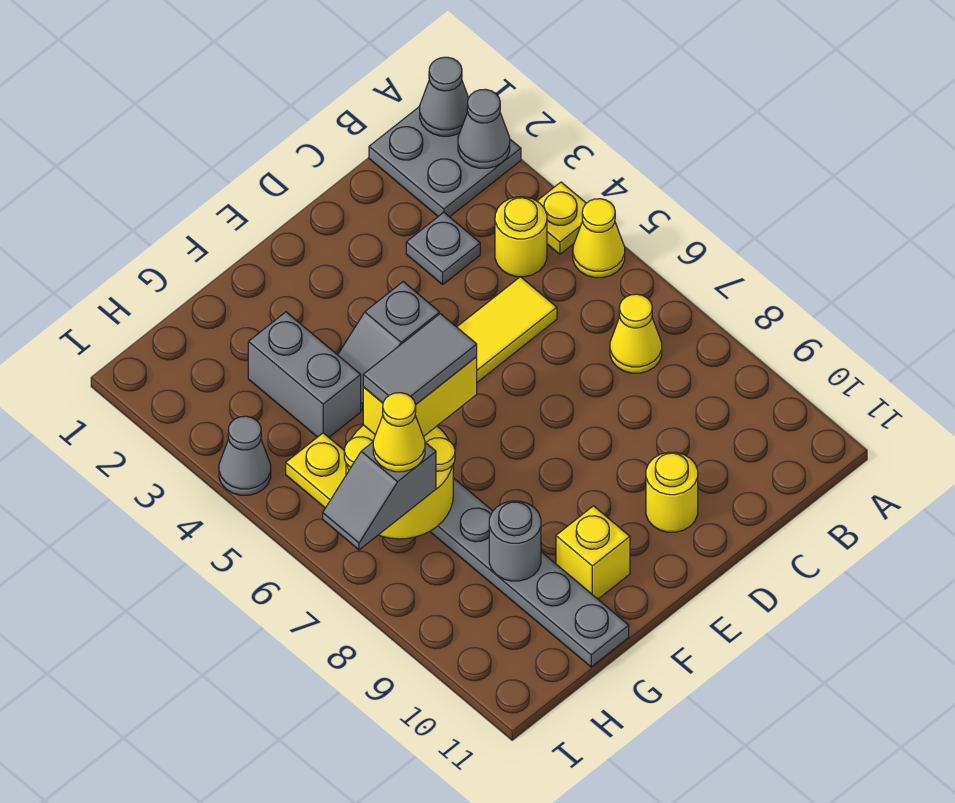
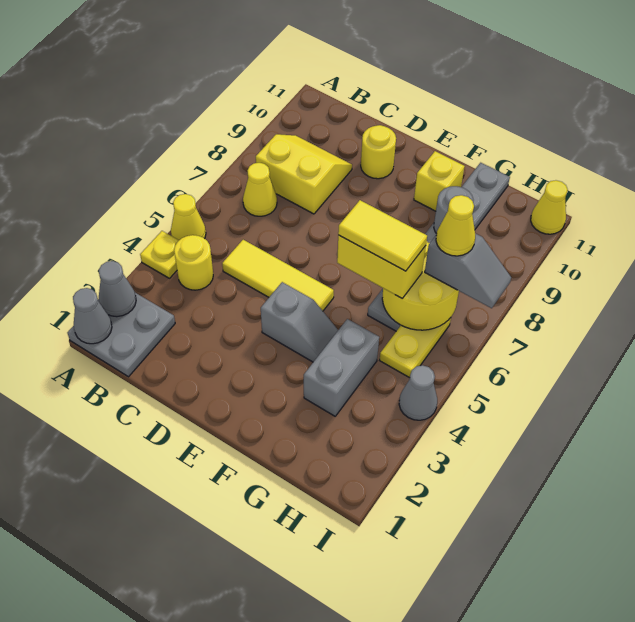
none -> yellow slope B8:C9 level 1 top 8
grey plate C3 level 1 -> none
grey tile F6:G6 level 4 -> yellow tile F6:G6 level 4
none -> yellow cone I11 level 1

